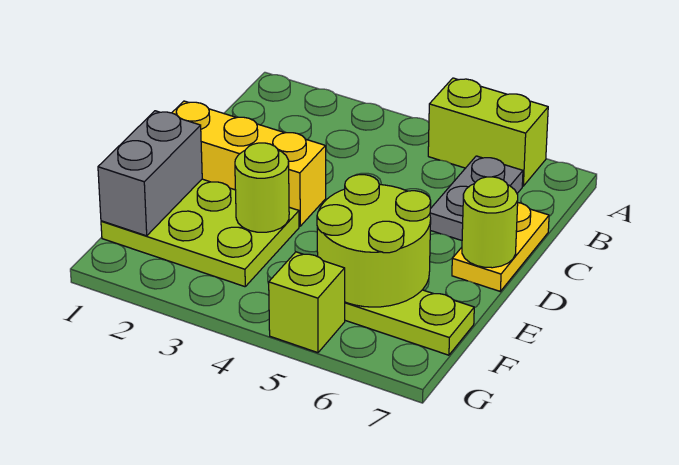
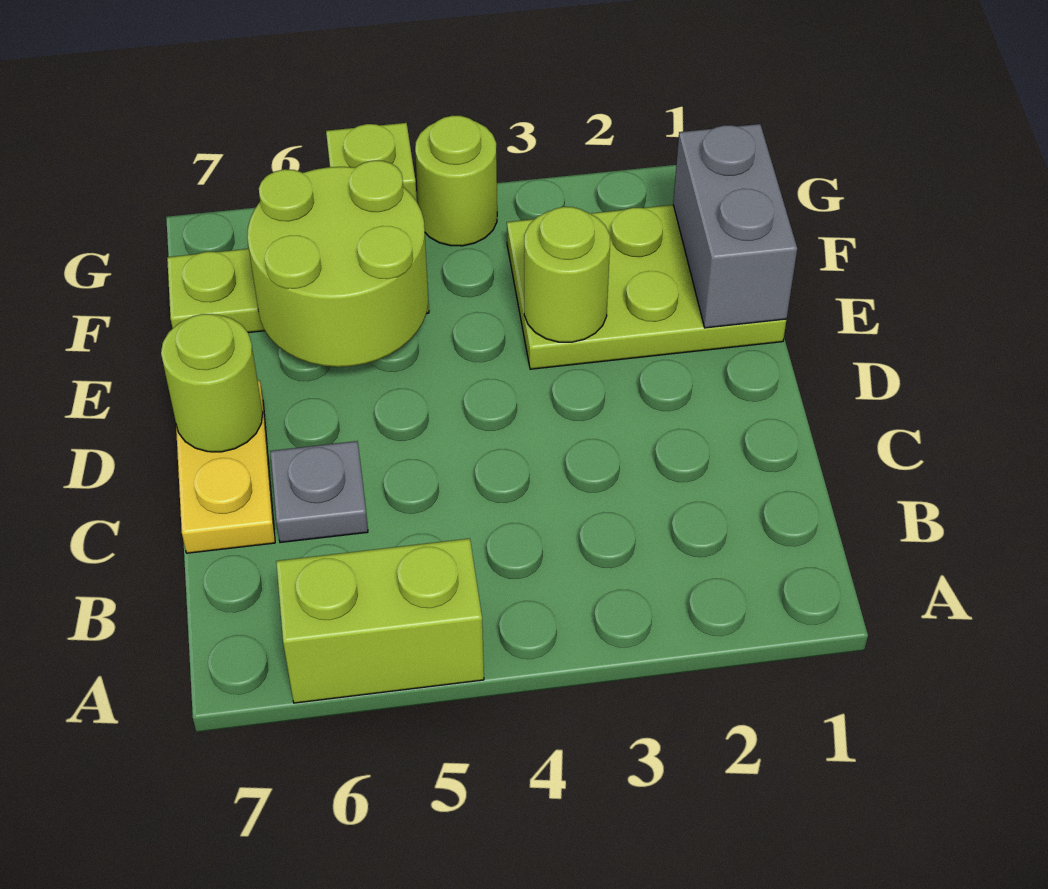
grey plate B6:C6 level 1 -> grey plate C6 level 1
yellow brick D1:D3 level 1 -> none
none -> lime round brick G4 level 1

